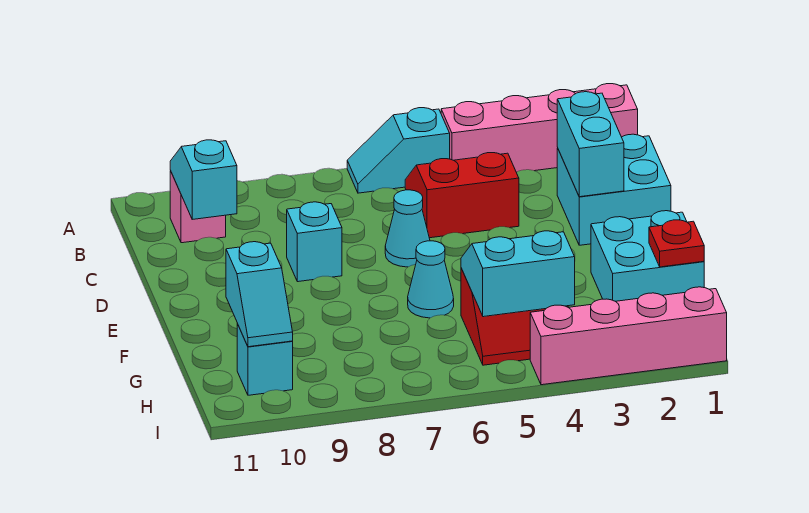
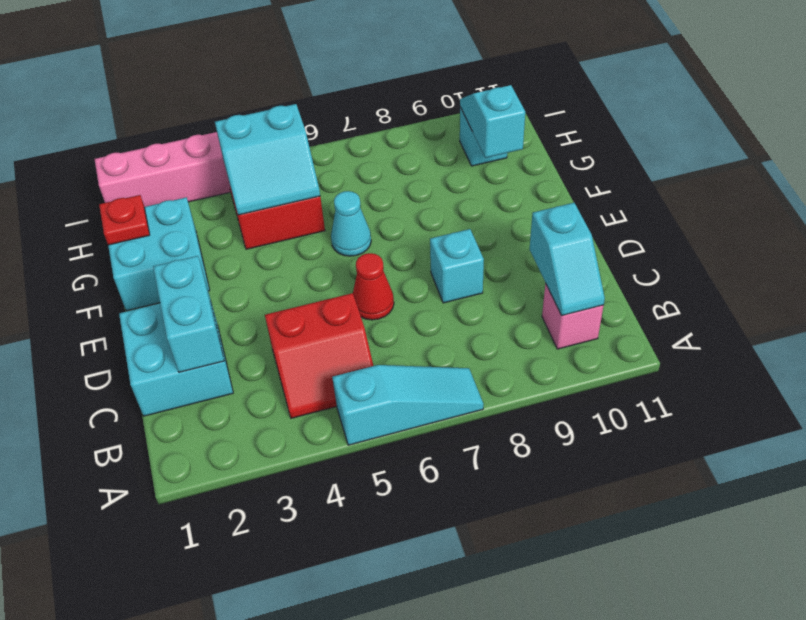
pink brick A1:A4 level 1 -> none
cyan slope A5:A6 level 1 top 5 -> cyan slope A5:A7 level 1 top 5
cyan cone D6 level 1 -> red cone D6 level 1

